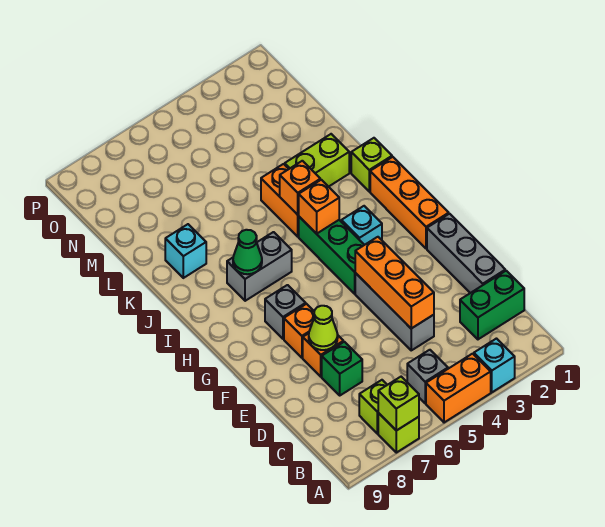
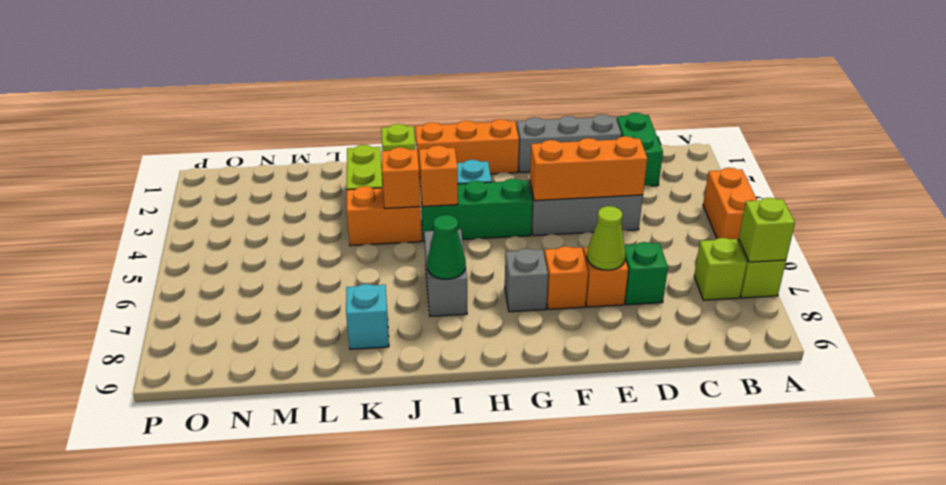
cyan brick A3 level 1 -> none
grey brick B5 level 1 -> none

